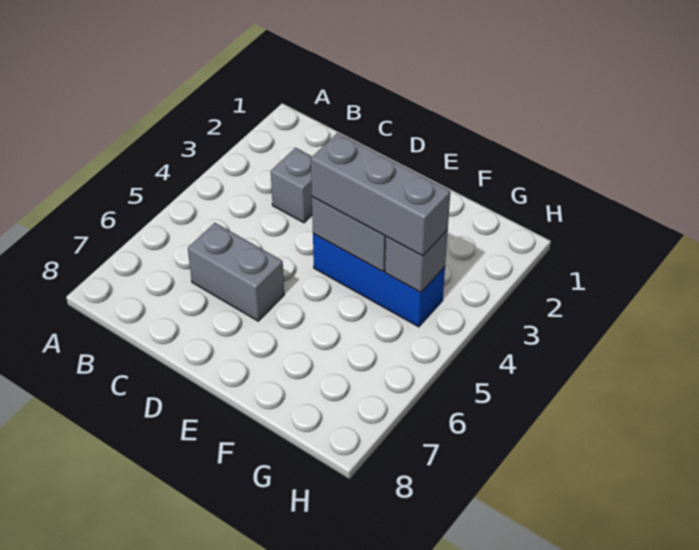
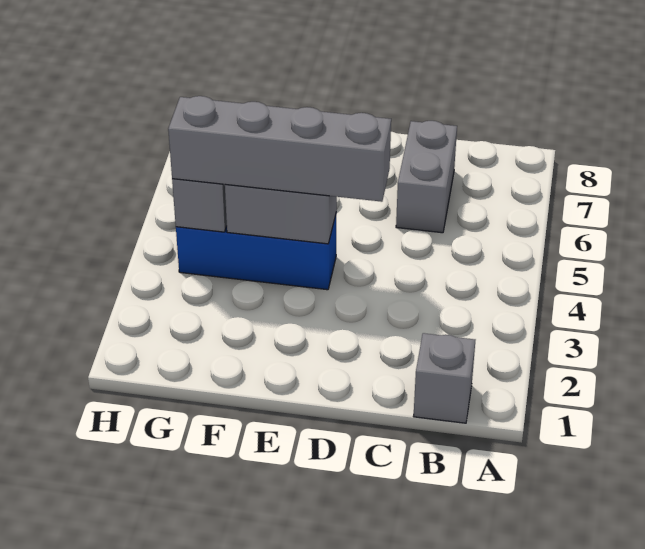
grey brick C3 level 1 -> grey brick B1 level 1
grey brick C6:D6 level 1 -> grey brick C6:C7 level 1
grey brick E4:G4 level 3 -> grey brick D4:G4 level 3

